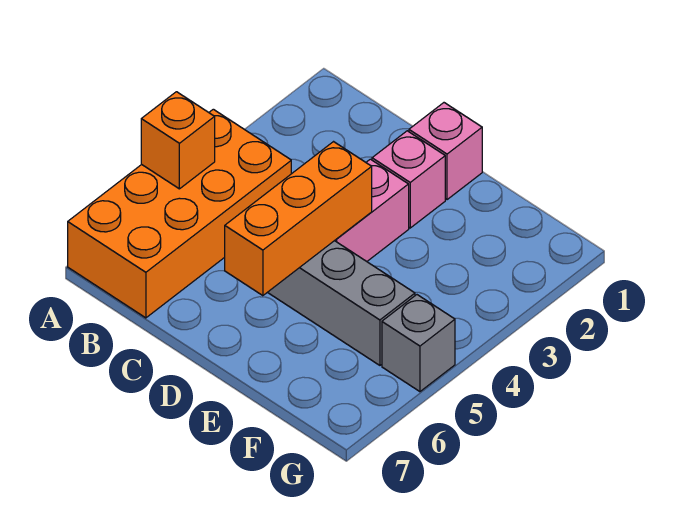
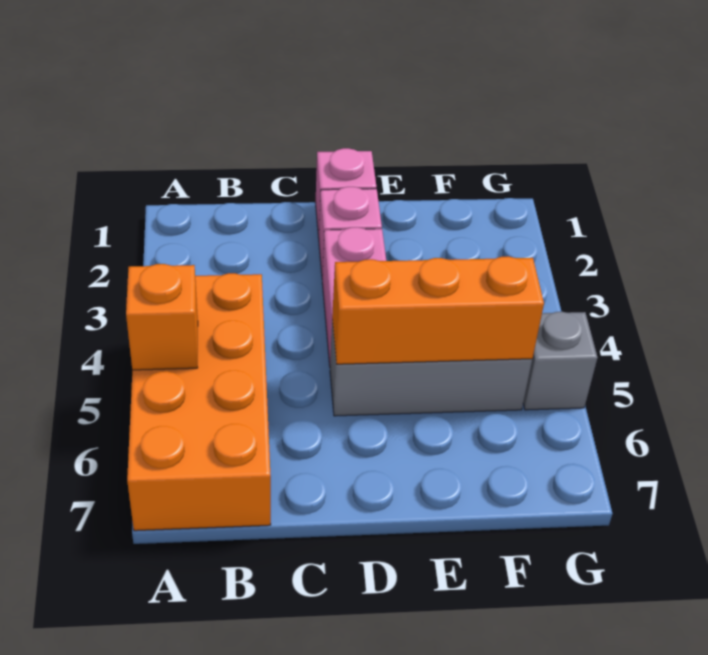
orange brick D4:D6 level 2 -> orange brick D5:F5 level 2

